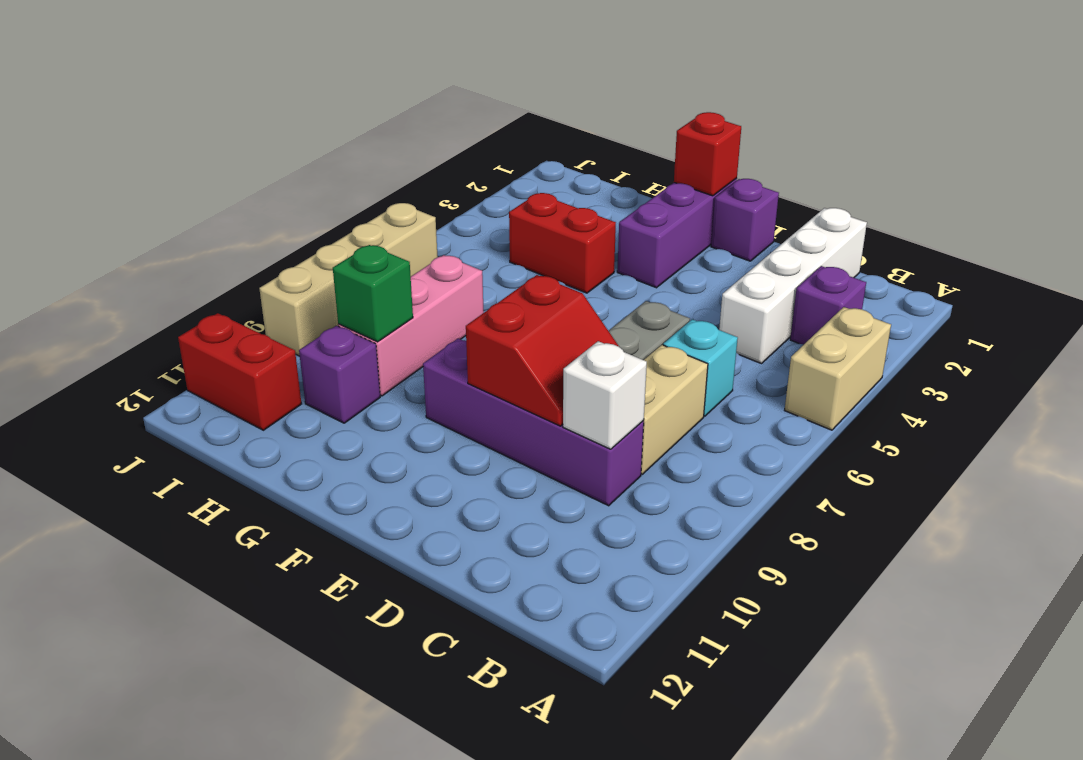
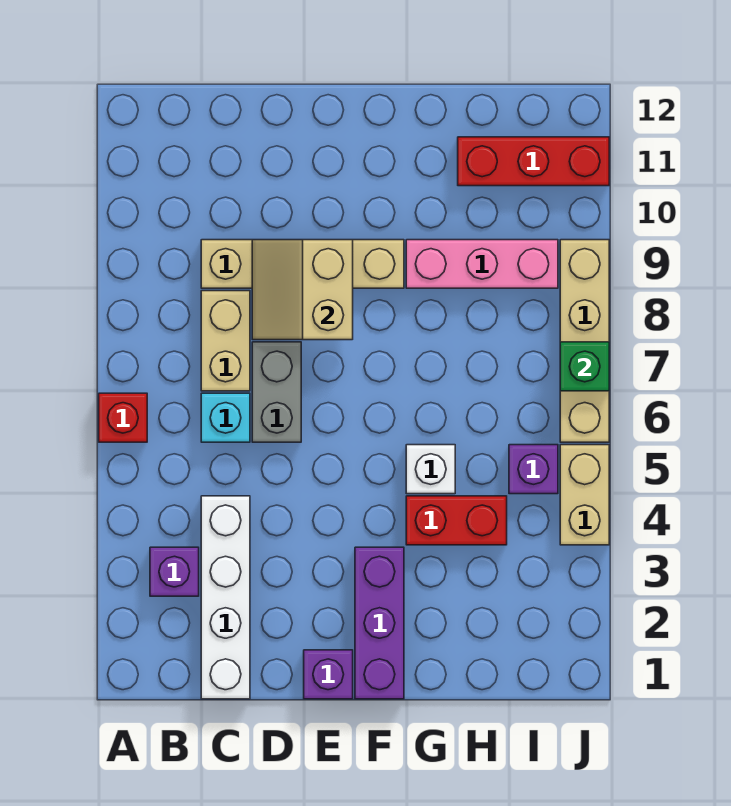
tan brick A4:A5 level 1 -> tan brick J4:J5 level 1
purple brick C9:F9 level 1 -> tan brick C9:F9 level 1
white brick C9 level 2 -> white brick G5 level 1
red slope D8:E9 level 2 top E -> tan slope D8:E9 level 2 top E
red brick F1 level 2 -> red brick A6 level 1
pink brick H7:H9 level 1 -> pink brick G9:I9 level 1
green brick H9 level 2 -> green brick J7 level 2
purple brick H10 level 1 -> purple brick I5 level 1
red brick I11:J11 level 1 -> red brick H11:J11 level 1

